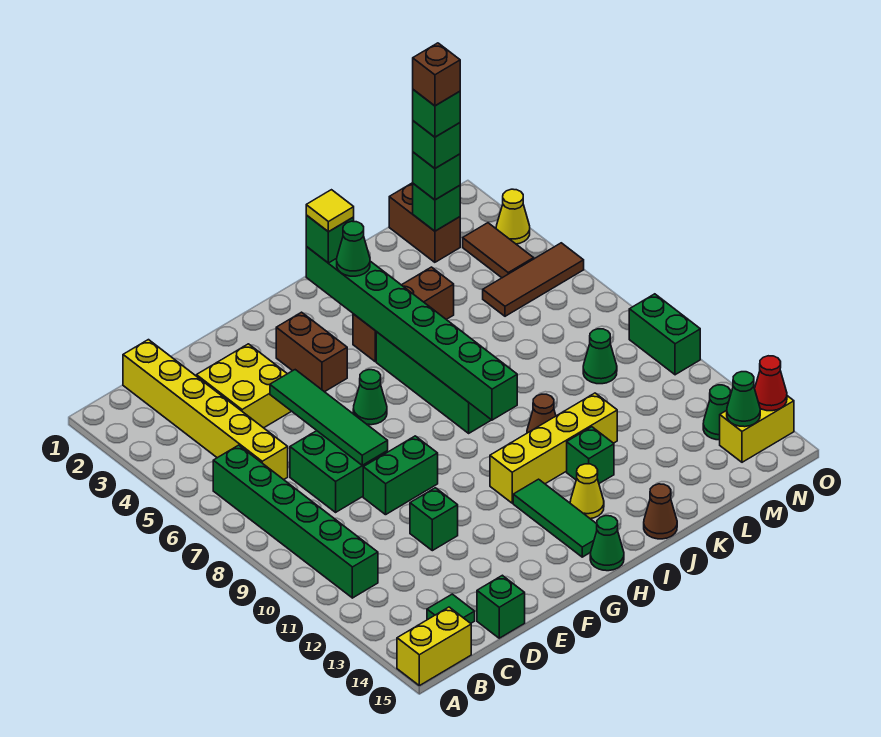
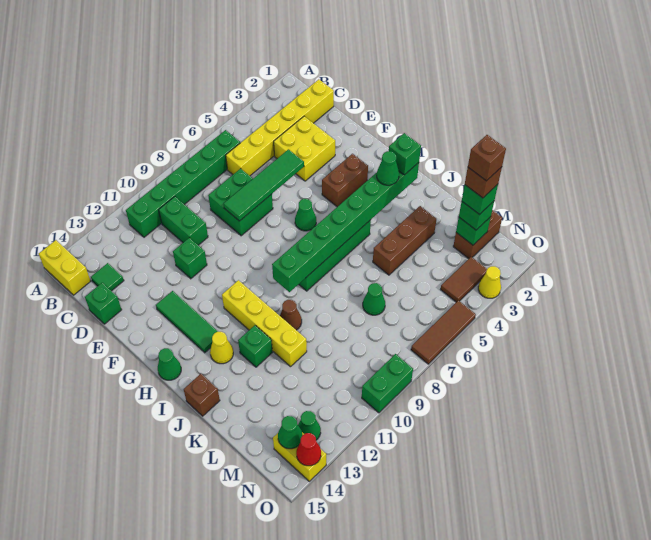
green brick E9:F9 level 1 -> green brick C10:D10 level 1
green tile H12:H14 level 1 -> green tile F13:H13 level 1
yellow tile I2 level 4 -> none
brown brick I4:K4 level 1 -> brown brick K3:K5 level 1
brown cone J15 level 1 -> brown brick J15 level 1
green brick M2 level 5 -> brown brick M2 level 5
brown tile M5:O5 level 1 -> brown tile O5:O7 level 1
green cone M9 level 1 -> green cone L7 level 1

